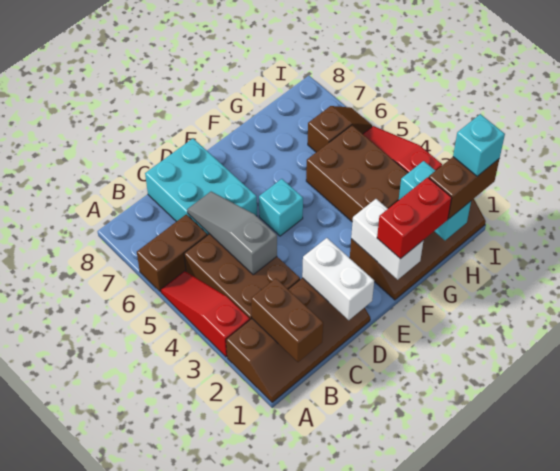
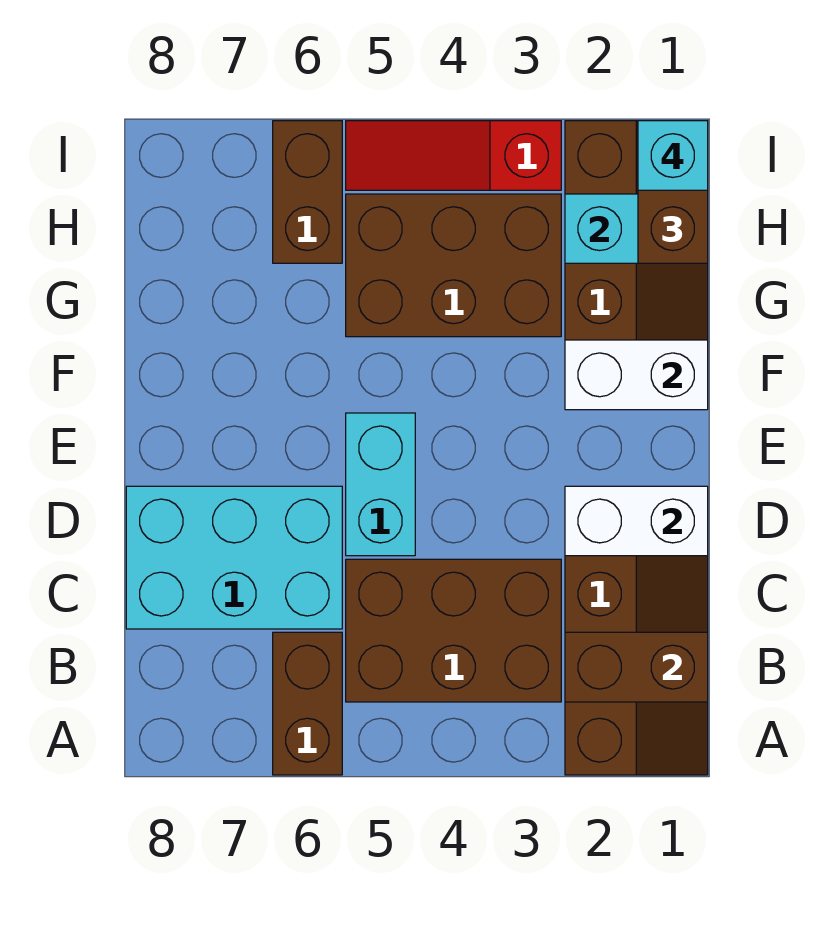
red slope A3:A5 level 1 top 3 -> none
grey slope C4:C6 level 2 top 4 -> none
cyan brick E5 level 1 -> cyan brick D5:E5 level 1
red brick F1:G1 level 3 -> none
brown slope H6:I6 level 1 top H -> brown brick H6:I6 level 1

